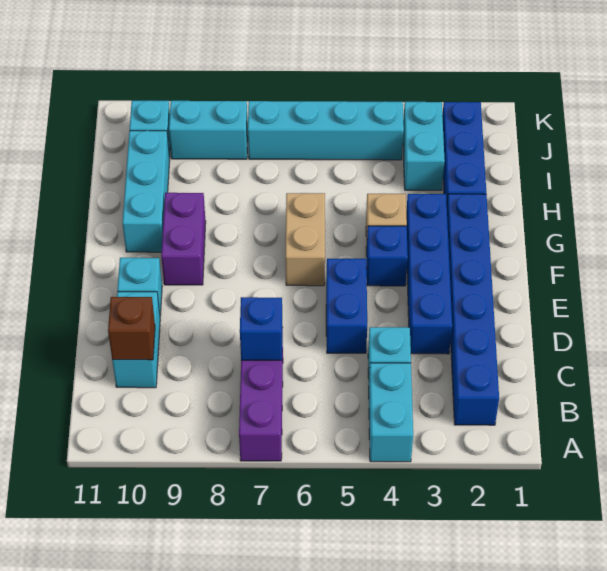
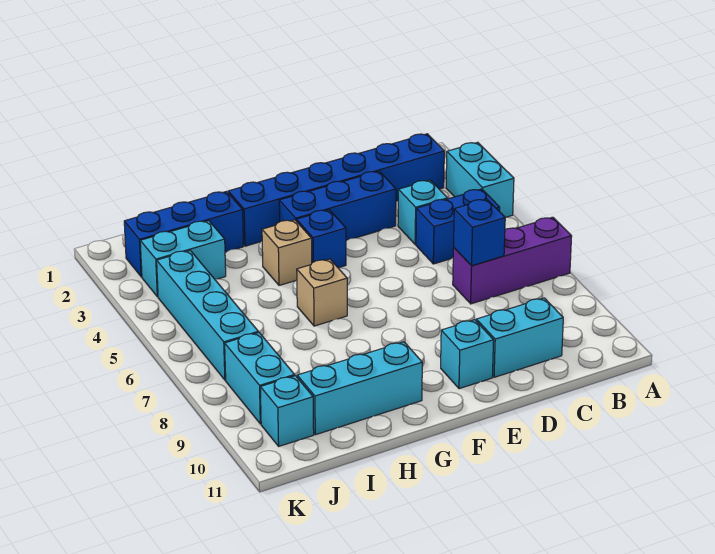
cyan brick A4:B4 level 1 -> cyan brick A3:A4 level 1
brown brick C10 level 2 -> none
blue brick D3:G3 level 1 -> blue brick D3:F3 level 1
blue brick D5:E5 level 1 -> blue brick B5:C5 level 1
tan brick F6:G6 level 1 -> tan brick G6 level 1
purple brick F9:G9 level 1 -> none

